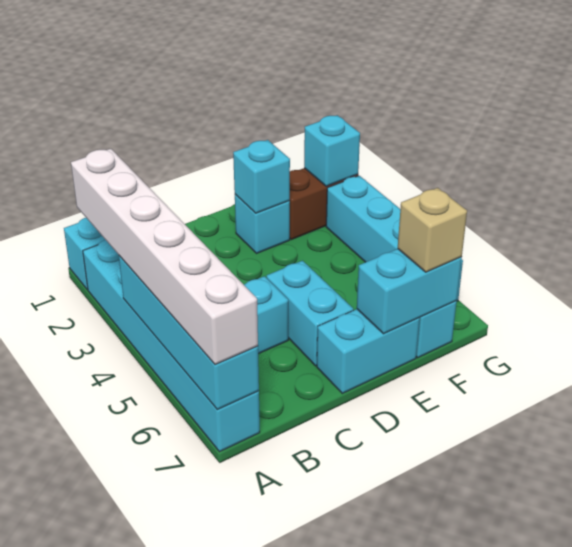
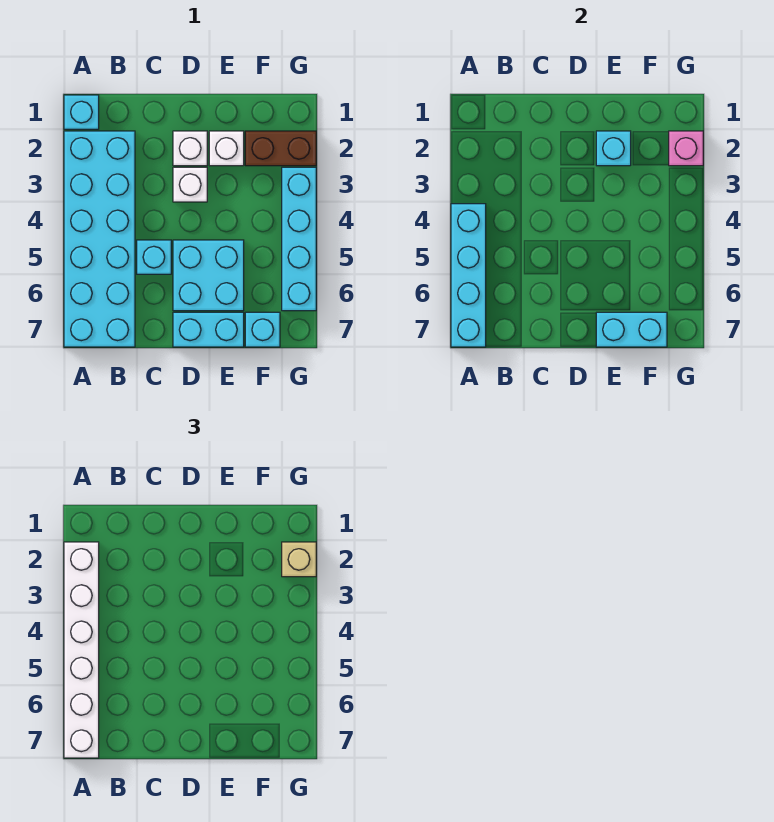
cyan brick A2:A7 level 1 -> cyan brick A2:B7 level 1
none -> white brick D2 level 1
none -> white brick D3 level 1
cyan brick D5:D6 level 1 -> cyan brick D5:E6 level 1
cyan brick E2 level 1 -> white brick E2 level 1
tan brick F7 level 3 -> tan brick G2 level 3
cyan brick G2 level 2 -> pink brick G2 level 2

